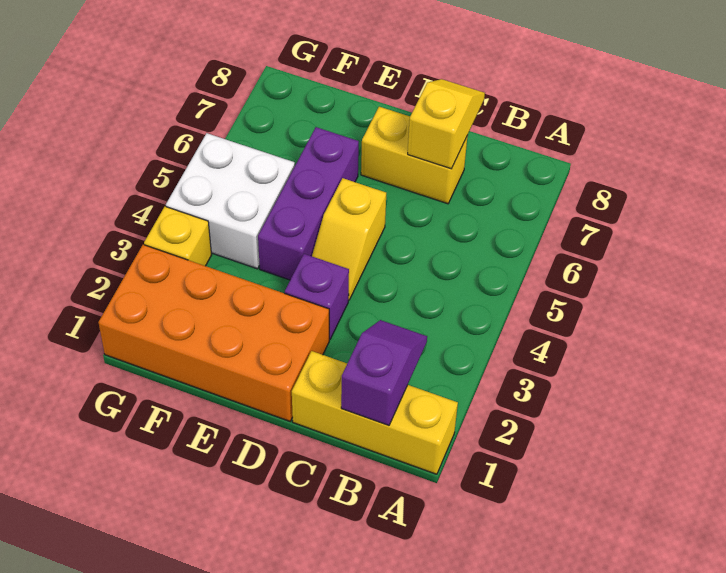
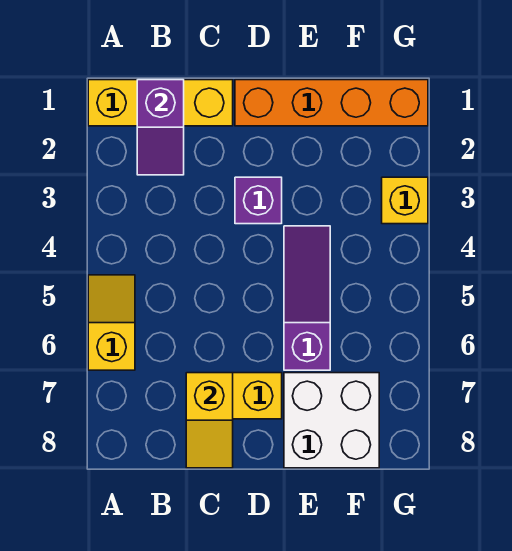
orange brick D1:G2 level 1 -> orange brick D1:G1 level 1
yellow slope D4:D5 level 1 top 5 -> yellow slope A5:A6 level 1 top 6
purple brick E4:E6 level 1 -> purple slope E4:E6 level 1 top 6
white brick F4:G5 level 1 -> white brick E7:F8 level 1

